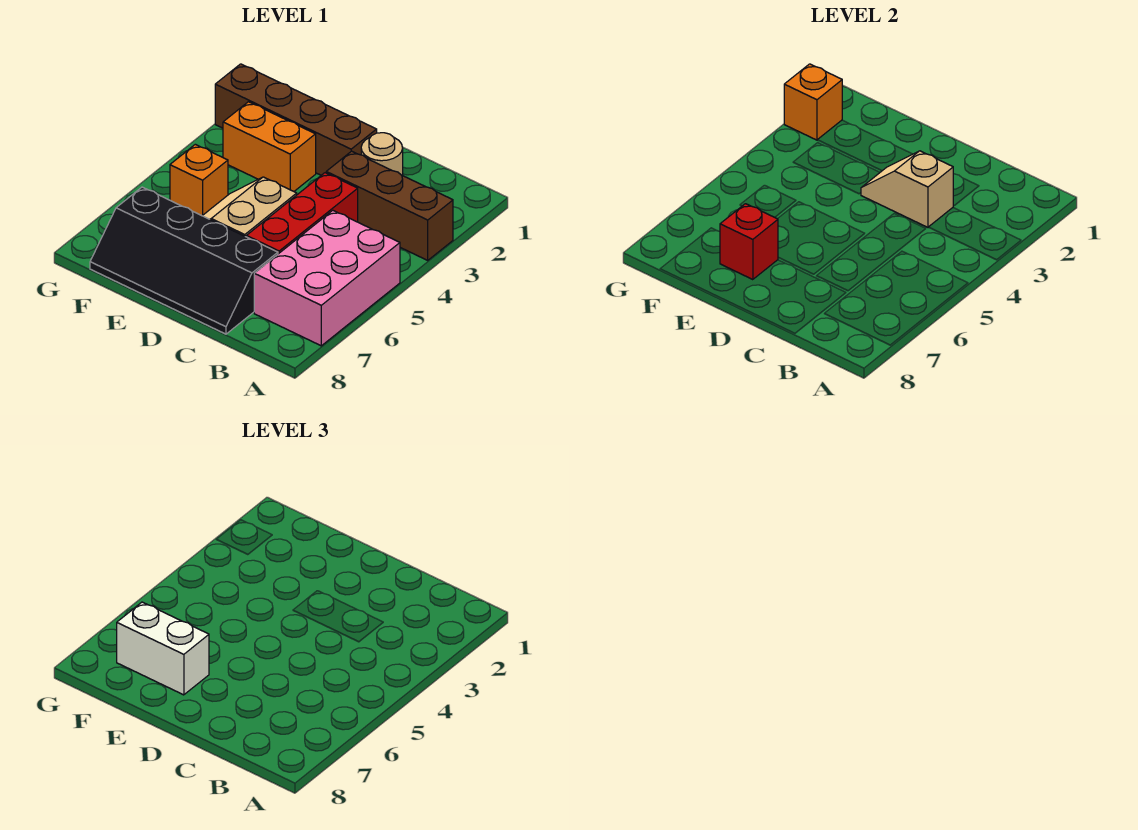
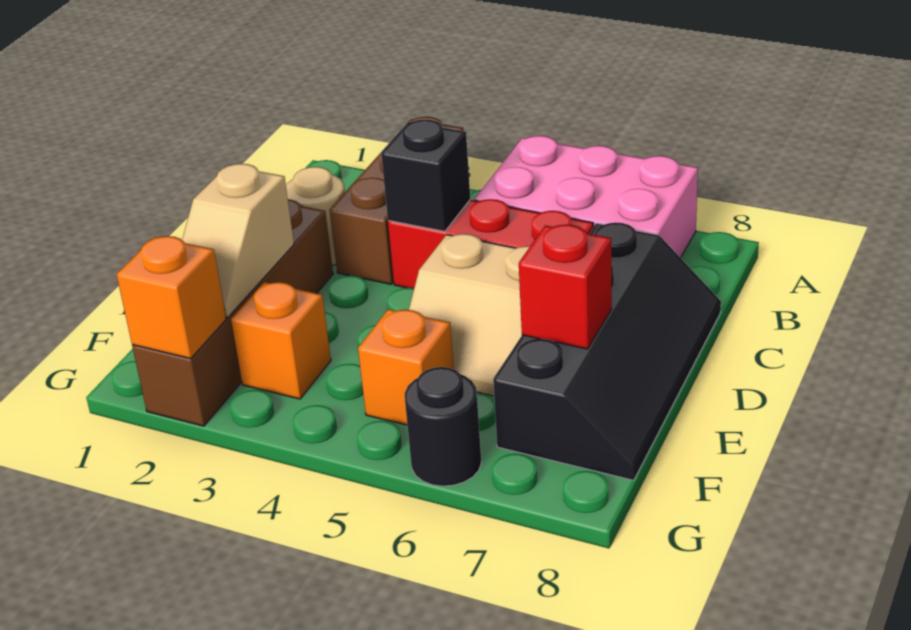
tan slope C3:D3 level 2 top C -> tan slope E2:F2 level 2 top E
none -> black brick C4 level 2
orange brick E3:F3 level 1 -> orange brick F3 level 1
white brick E7:F7 level 3 -> none
none -> black round brick G6 level 1

